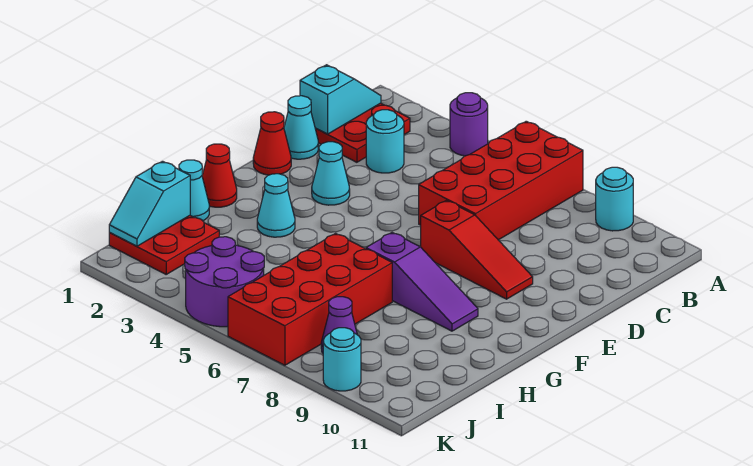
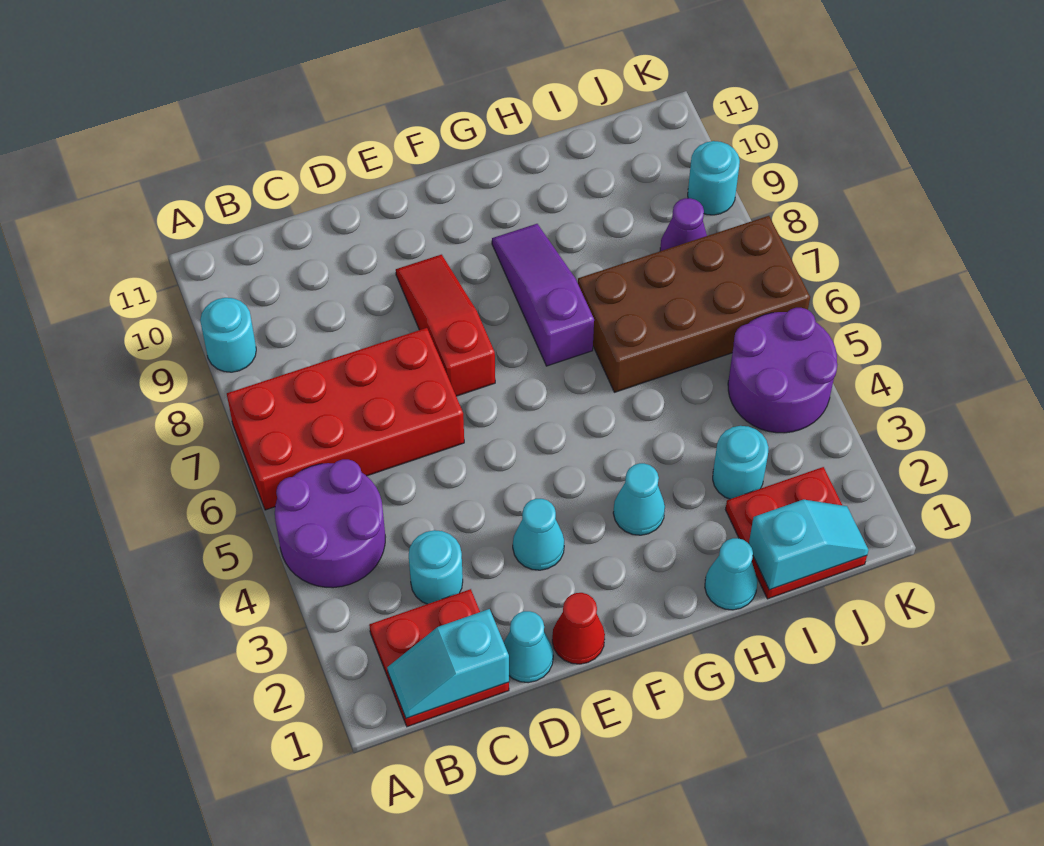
purple round brick A4 level 1 -> purple round brick A4:B5 level 1
red cone G1 level 1 -> none
red brick H6:K7 level 1 -> brown brick H6:K7 level 1
none -> cyan round brick I3 level 1

